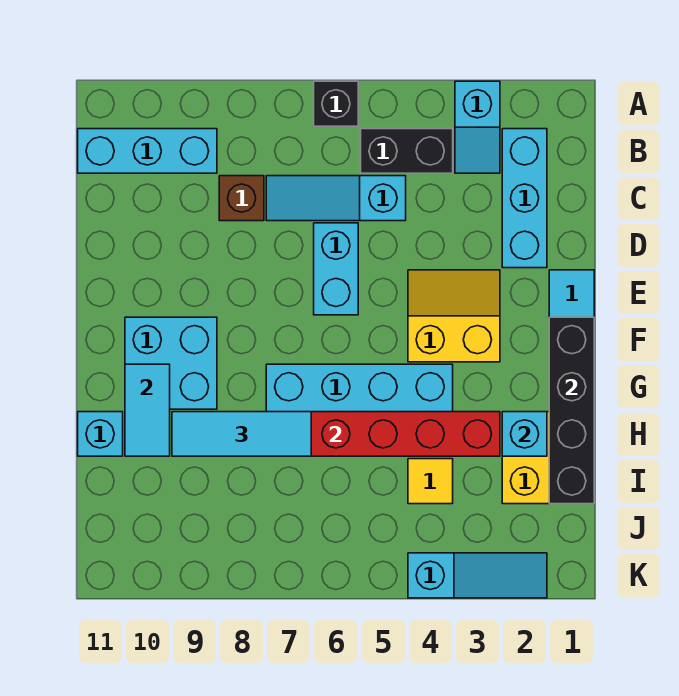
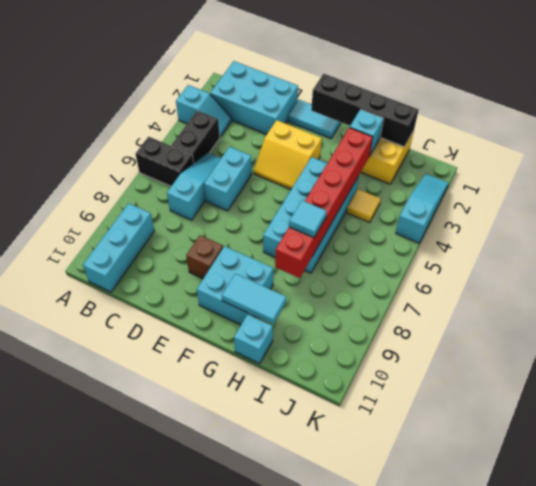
black brick A6 level 1 -> black brick A6:B6 level 1
cyan brick B2:D2 level 1 -> cyan brick B1:D2 level 1
cyan slope C5:C7 level 1 top 5 -> cyan slope C5:C7 level 1 top 7
brown brick C8 level 1 -> brown brick E9 level 1
cyan brick D6:E6 level 1 -> cyan brick D5:D6 level 1
yellow slope E3:F4 level 1 top F -> yellow slope E3:F4 level 1 top 3
cyan tile H7:H9 level 3 -> cyan tile H7 level 3

